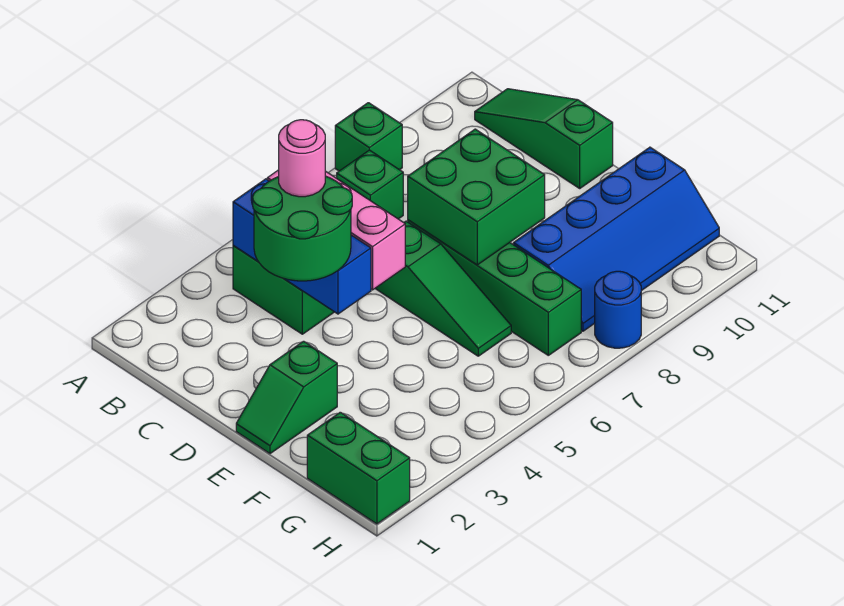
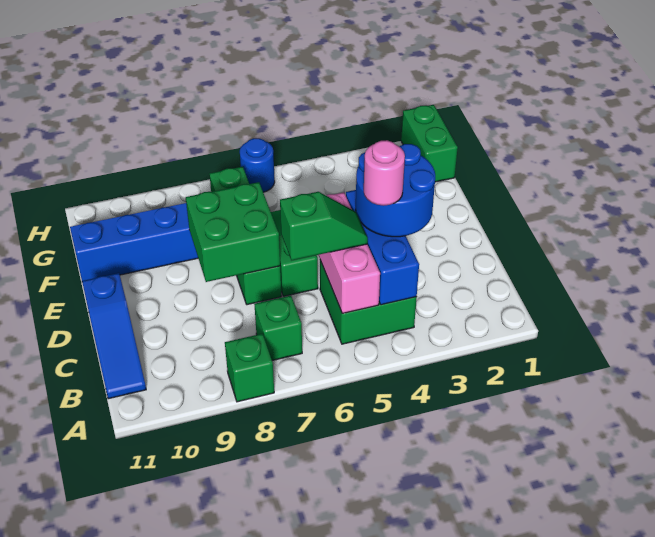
green slope B11:D11 level 1 top D -> blue slope B11:D11 level 1 top D
green round brick C3:D4 level 3 -> blue round brick C3:D4 level 3
green slope E1:E2 level 1 top 2 -> green slope C5:C6 level 3 top 6
blue round brick H8 level 1 -> blue round brick H6 level 1

